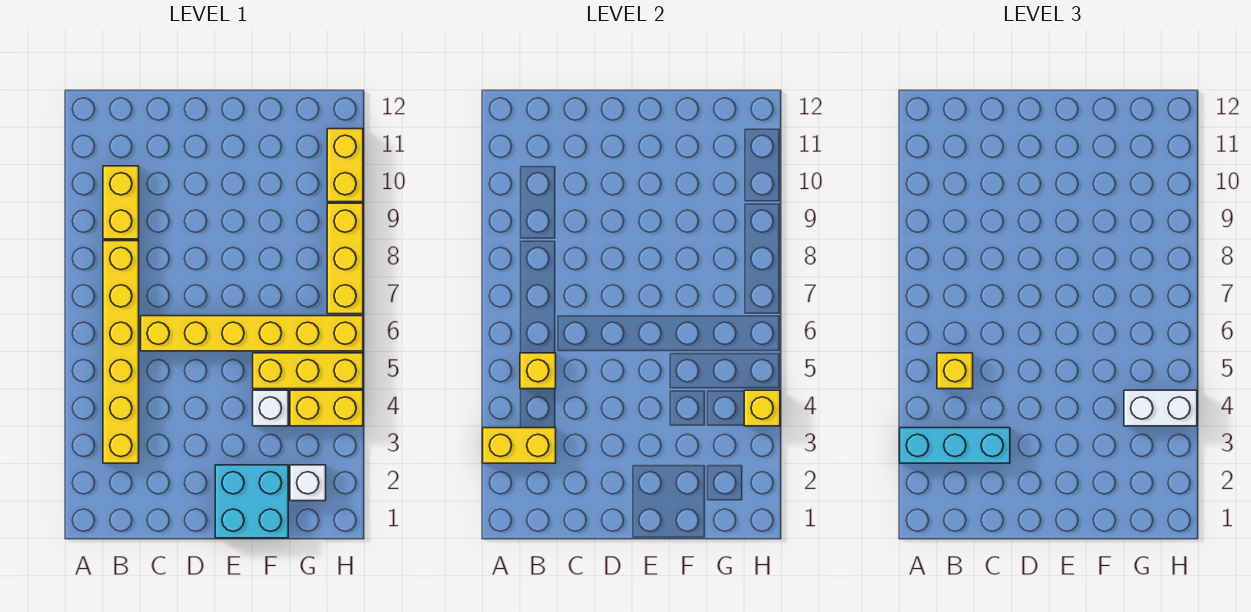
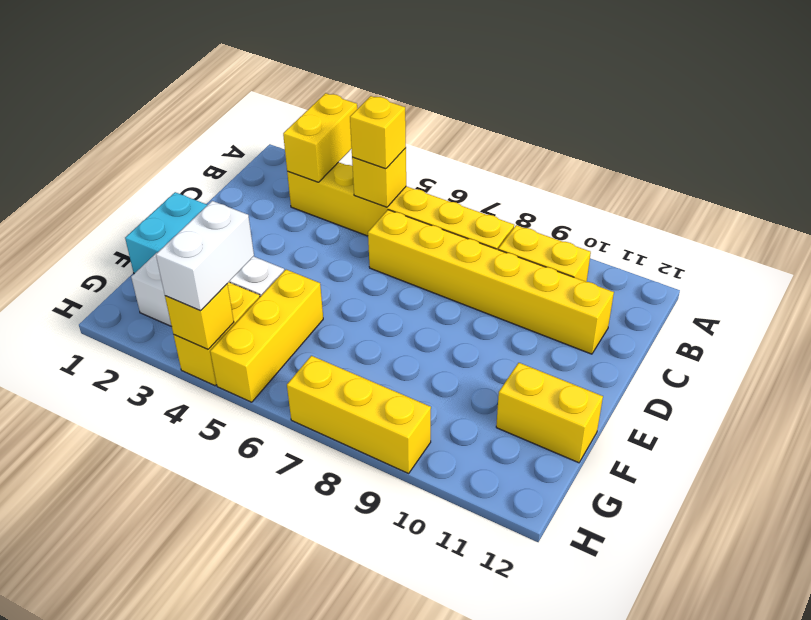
cyan brick A3:C3 level 3 -> none
yellow brick C6:H6 level 1 -> yellow brick C6:C11 level 1
yellow brick H10:H11 level 1 -> yellow brick F11:F12 level 1

